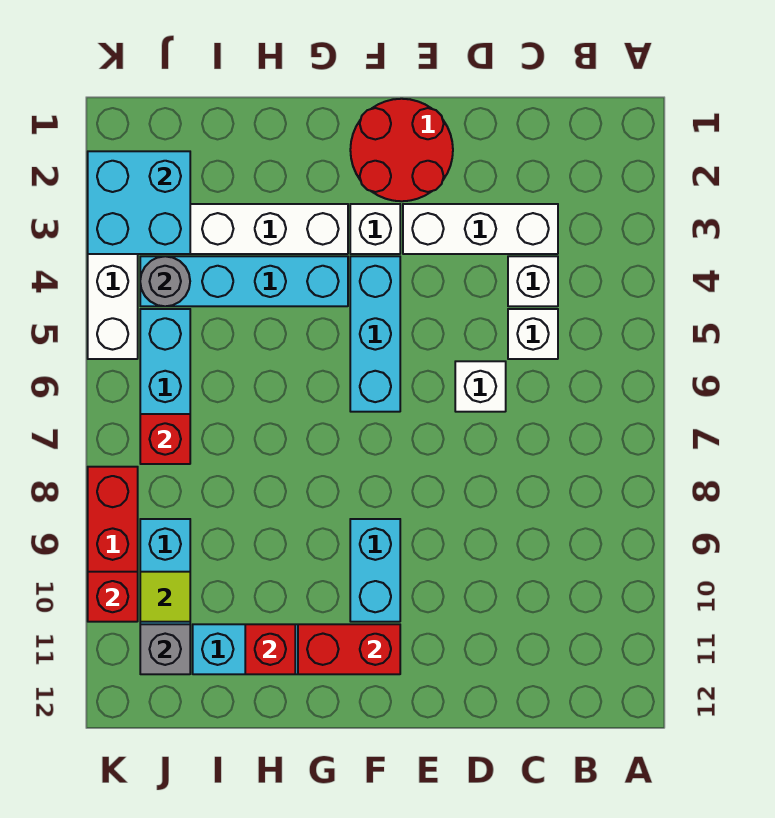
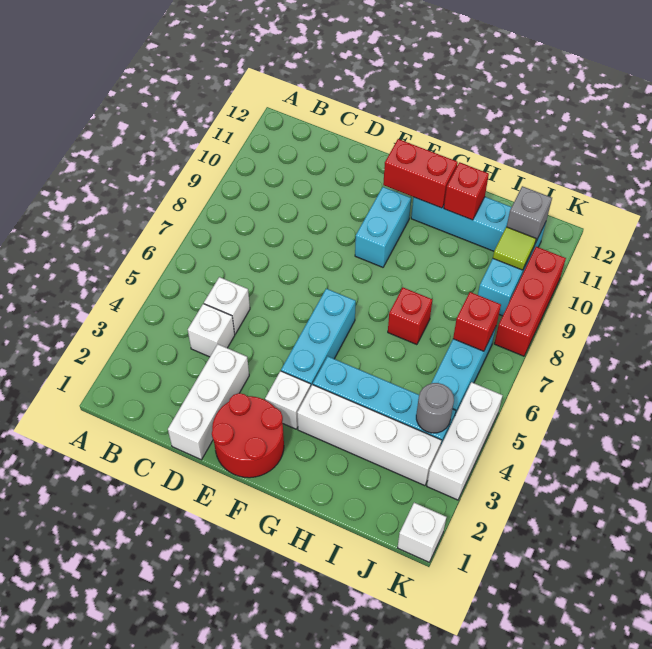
white brick C3:E3 level 1 -> white brick D1:D3 level 1
white brick D6 level 1 -> white brick K1 level 1
cyan brick J2:K3 level 2 -> none
red brick K10 level 2 -> red brick H7 level 1

